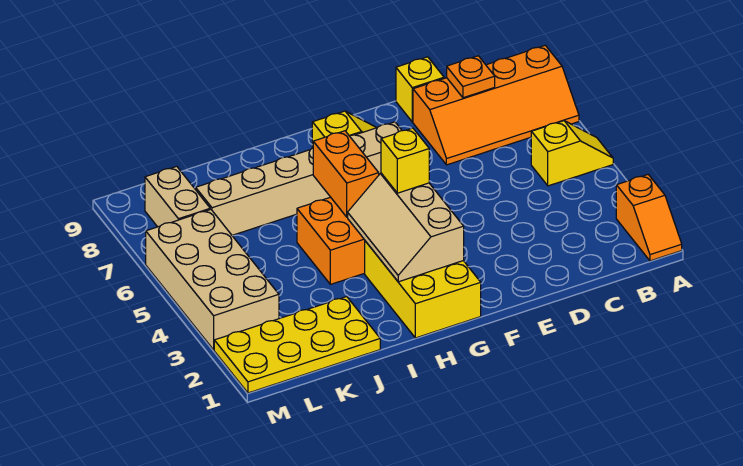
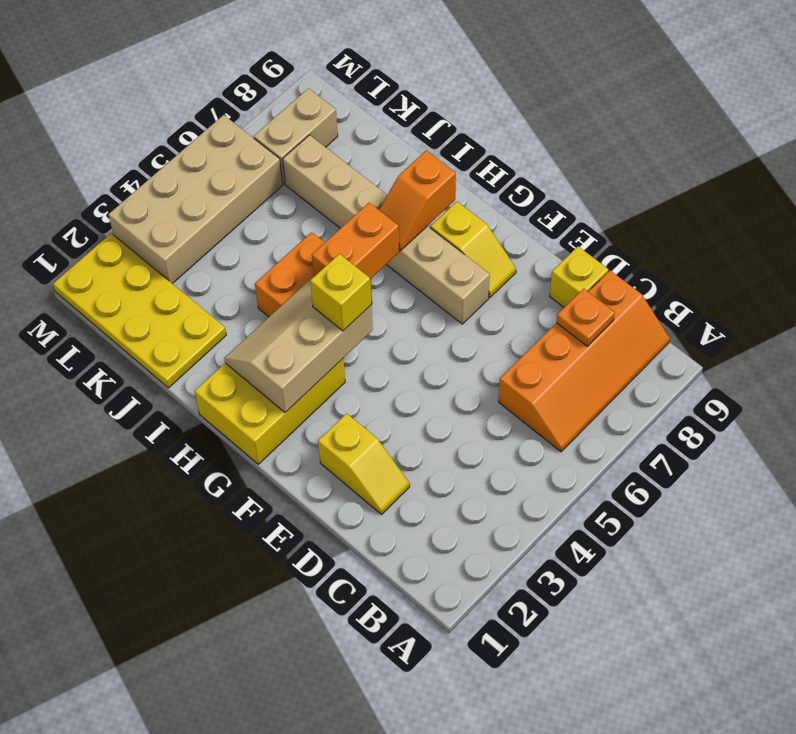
orange slope A1:A2 level 1 top 2 -> orange slope H7:H8 level 2 top 8
yellow slope A5:B5 level 1 top B -> yellow slope D2:E2 level 1 top E
orange slope A7:D8 level 1 top 8 -> orange slope B6:C9 level 1 top C

